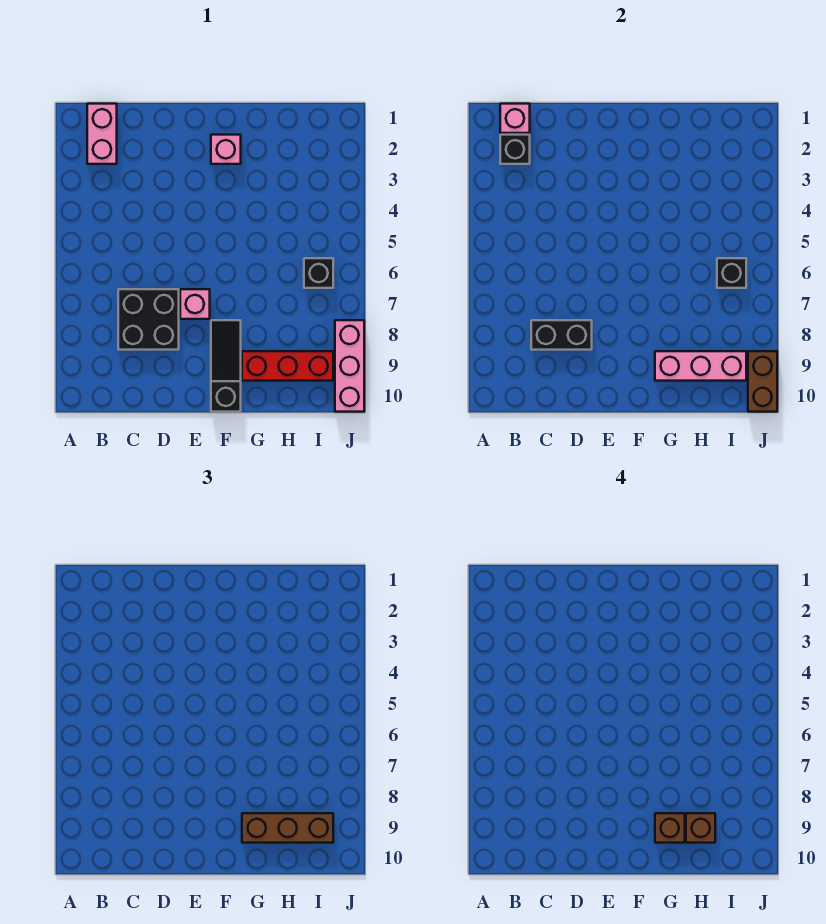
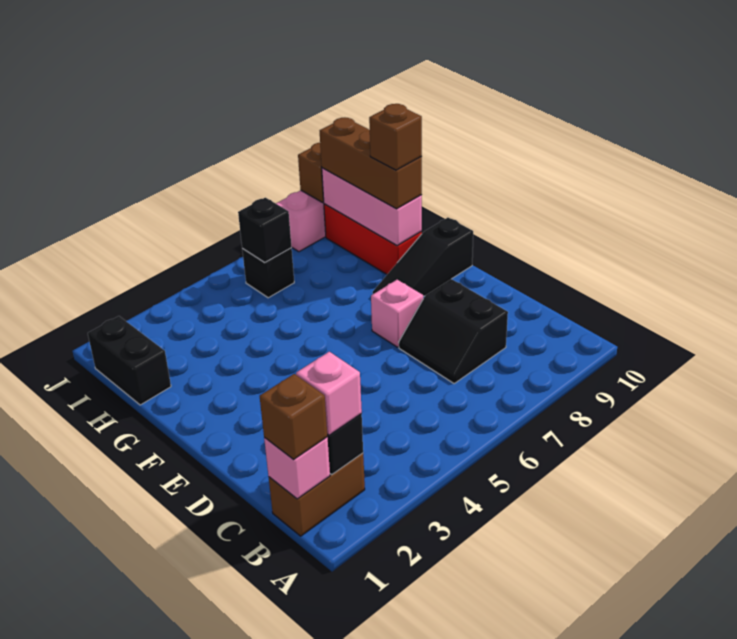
pink brick B1:B2 level 1 -> brown brick B1:B2 level 1
black brick C7:D8 level 1 -> black slope C7:D8 level 1 top 8
black brick C8:D8 level 2 -> black brick H1:I1 level 1
pink brick F2 level 1 -> pink brick B2 level 3
brown brick H9 level 4 -> brown brick B1 level 3

